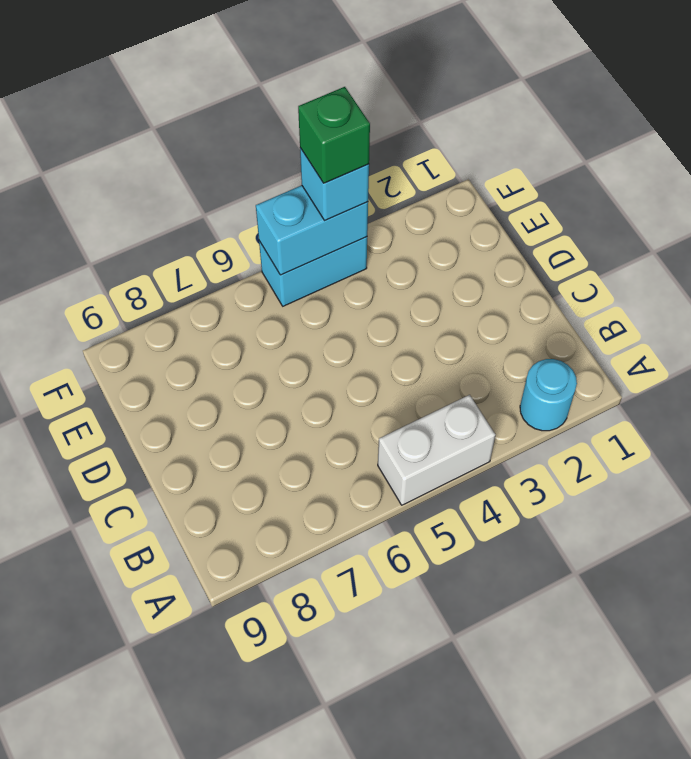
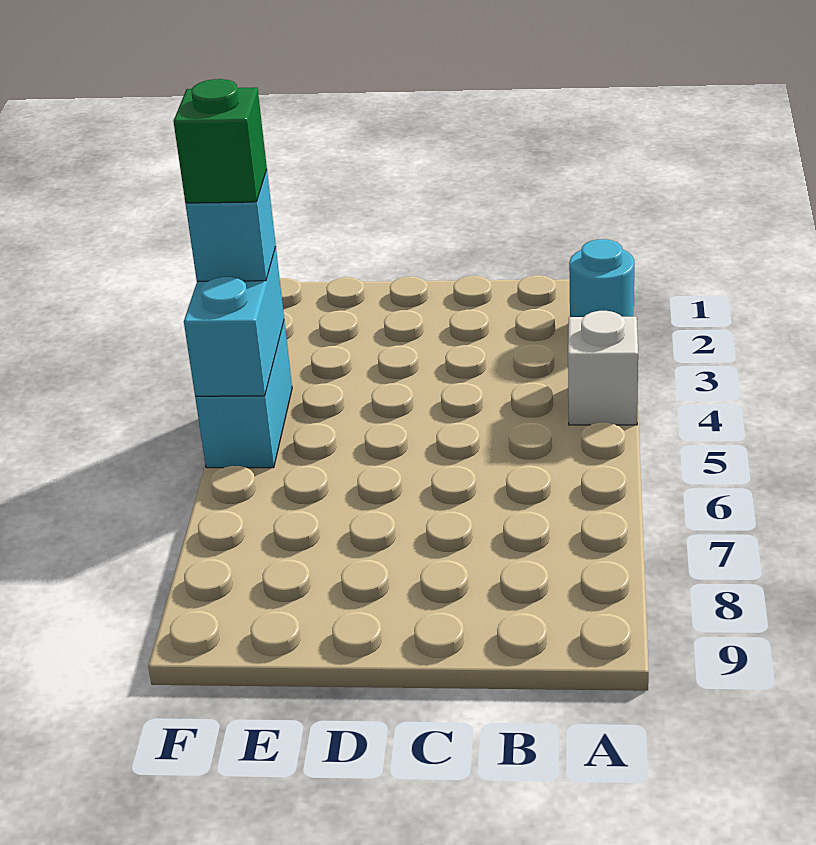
white brick A4:A5 level 1 -> white brick A4 level 1

